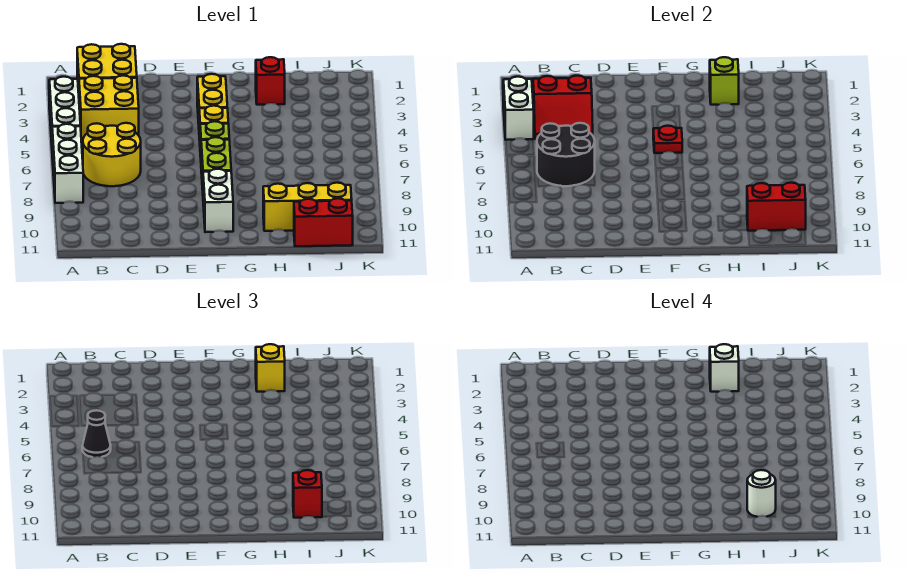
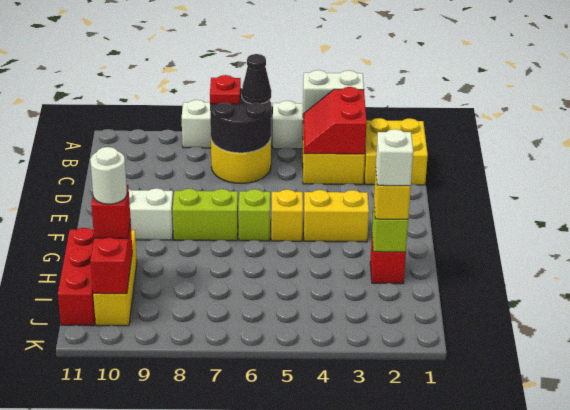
red plate F5 level 2 -> red plate B7 level 3
red brick I11:J11 level 1 -> red brick H11:J11 level 1

